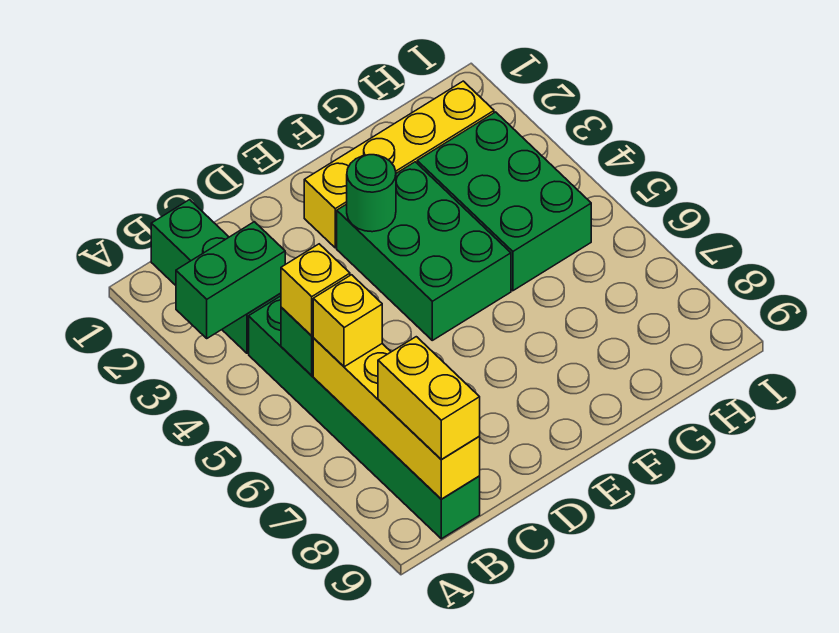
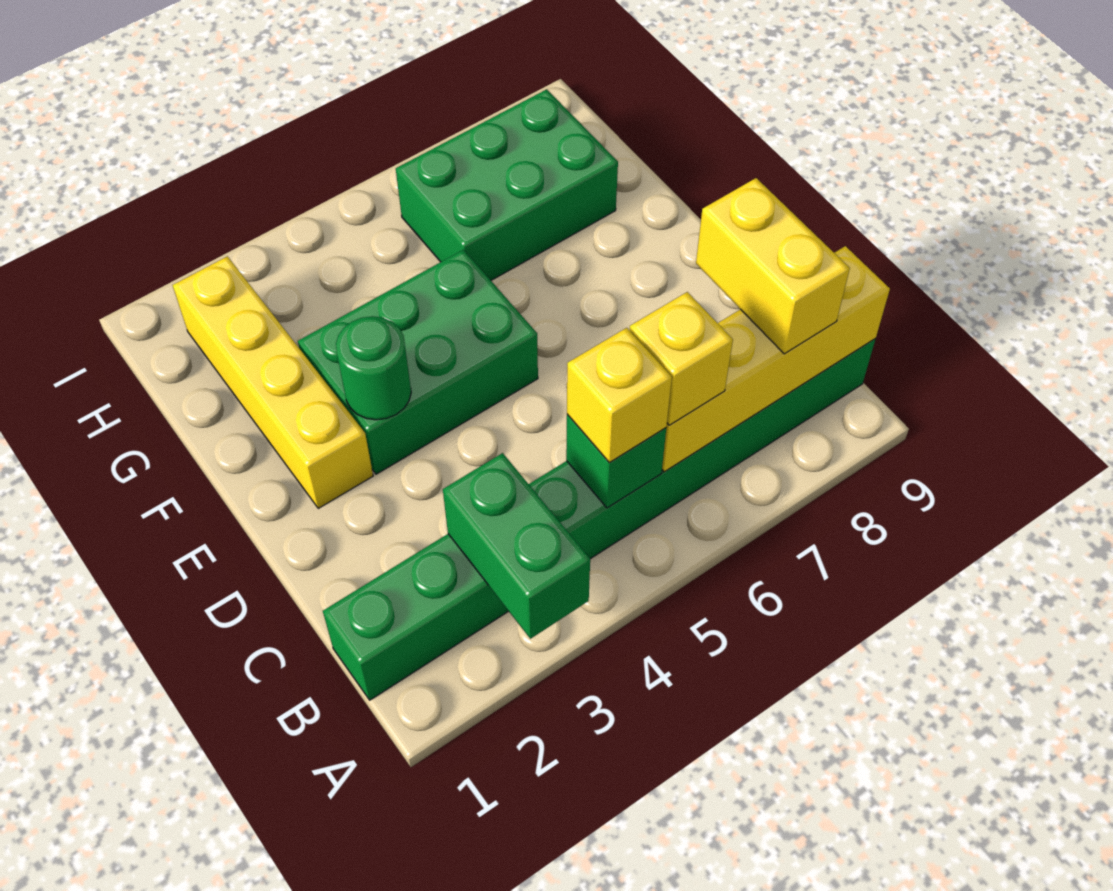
yellow brick B8:B9 level 3 -> yellow brick B8:C8 level 3
green brick G3:H5 level 1 -> green brick G6:H8 level 1

